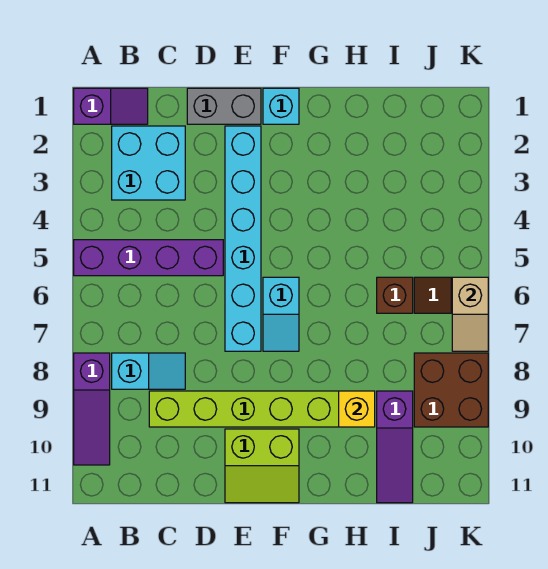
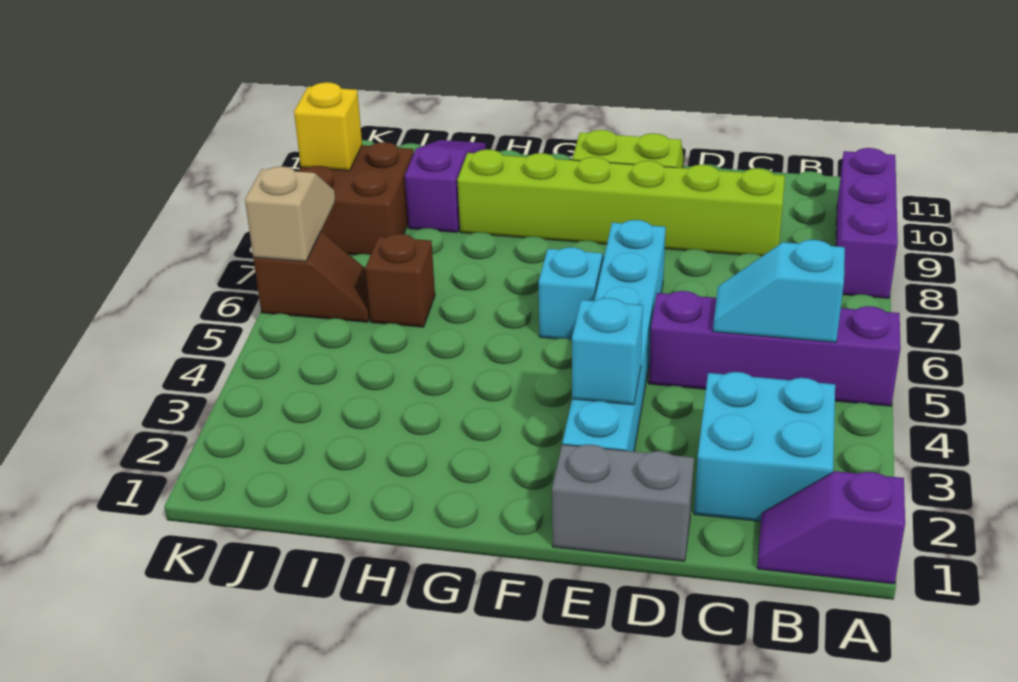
purple slope A8:A10 level 1 top 8 -> purple brick A8:A10 level 1
cyan slope B8:C8 level 1 top B -> cyan slope B5:C5 level 2 top B
cyan brick F1 level 1 -> cyan brick E3 level 2
yellow brick H9 level 2 -> yellow brick K9 level 2

